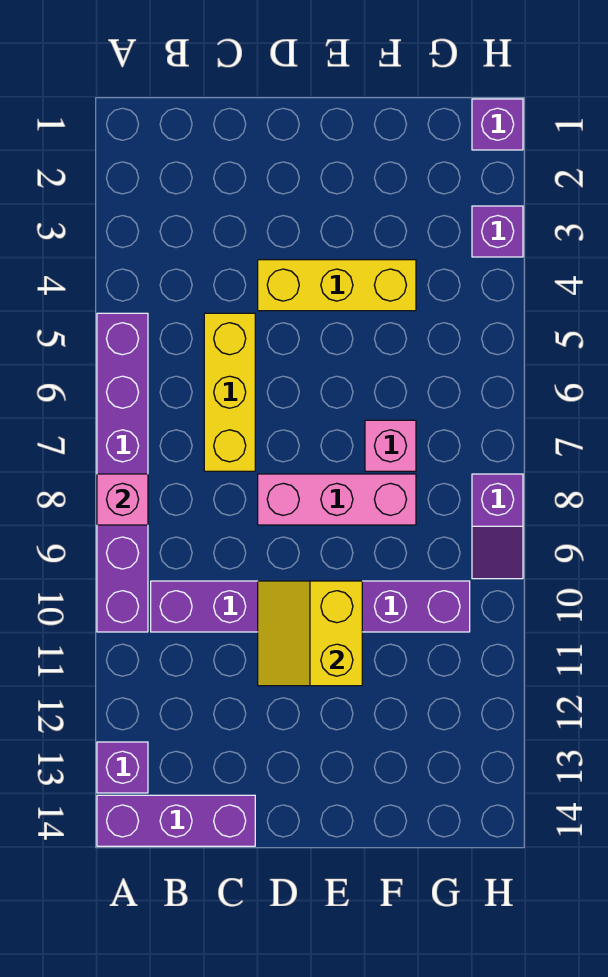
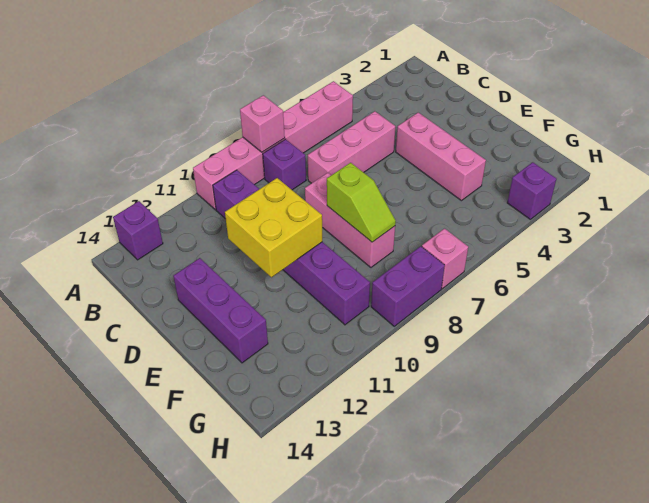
purple brick A5:A10 level 1 -> pink brick A5:A10 level 1
purple brick A14:C14 level 1 -> purple brick D13:F13 level 1
yellow brick C5:C7 level 1 -> pink brick C5:C7 level 1
yellow brick D4:F4 level 1 -> pink brick D4:F4 level 1
yellow slope D10:E11 level 2 top E -> yellow brick D10:E11 level 2
none -> lime slope E8:F8 level 2 top E
pink brick F7 level 1 -> pink brick H7 level 1
purple brick H1 level 1 -> purple brick B8 level 1
purple slope H8:H9 level 1 top 8 -> purple brick H8:H9 level 1

